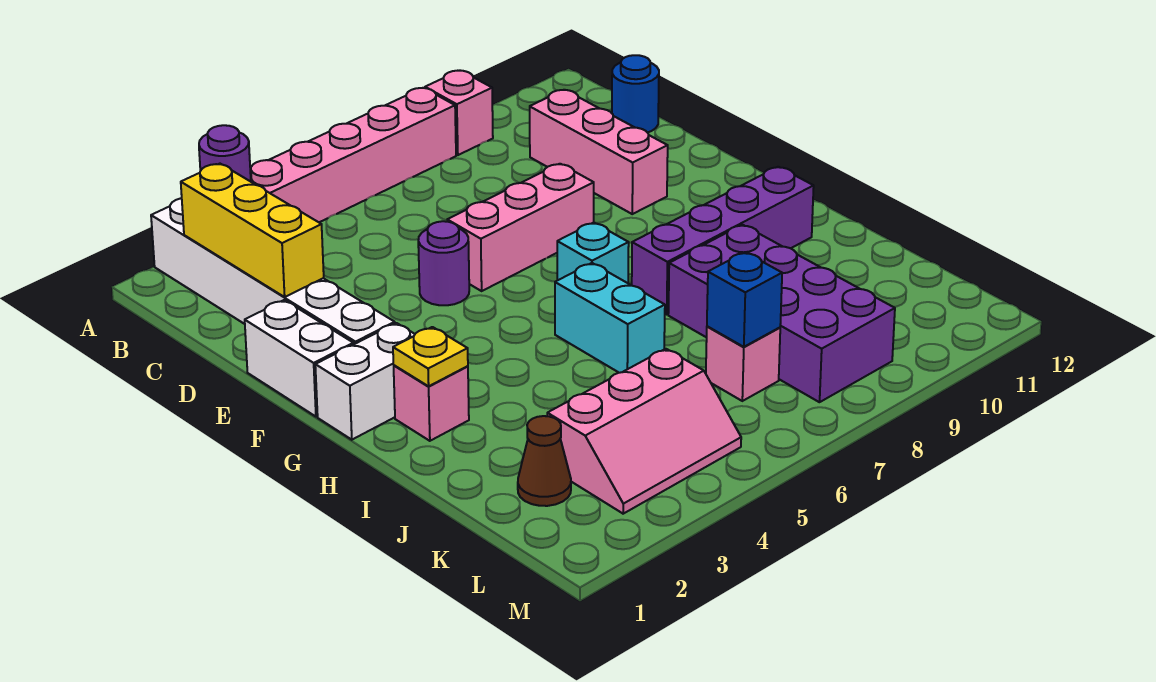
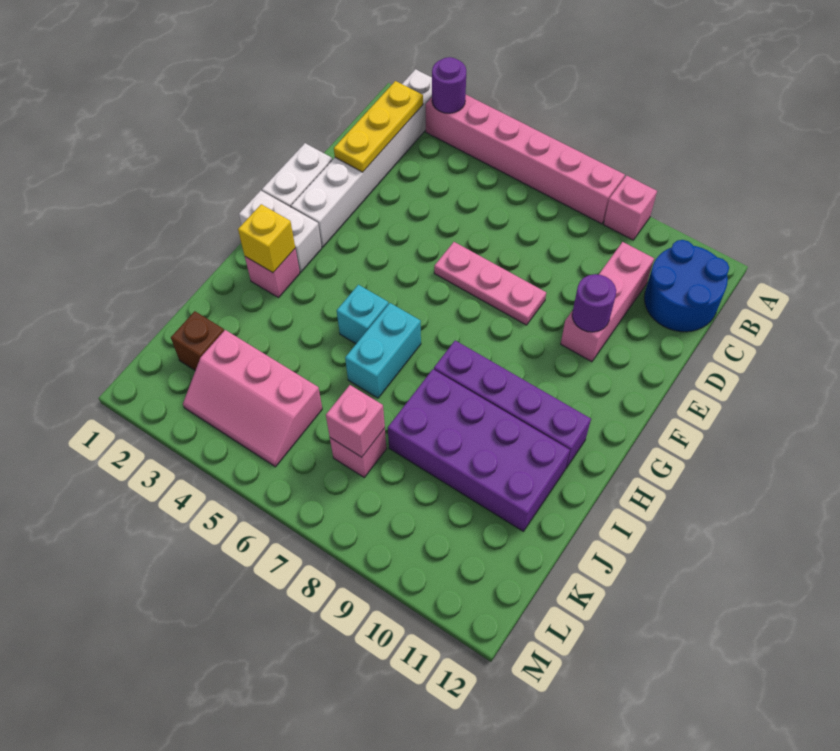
yellow brick B2:D2 level 2 -> yellow plate B2:D2 level 2
blue round brick C12 level 1 -> blue round brick B11:C12 level 1
purple round brick E5 level 1 -> purple round brick E10 level 2
pink brick E6:E8 level 1 -> pink plate E6:E8 level 1
cyan brick G7 level 1 -> cyan brick H5 level 1
yellow plate H2 level 2 -> yellow brick H2 level 2
purple brick I8:L9 level 1 -> purple brick I8:J11 level 1
brown cone K2 level 1 -> brown brick K2 level 1
blue brick K7 level 2 -> pink brick K7 level 2

